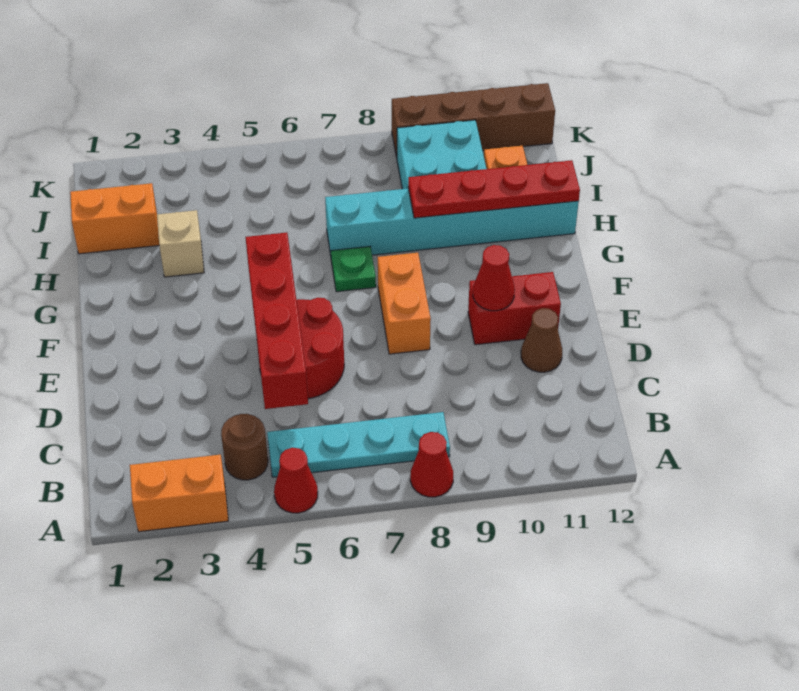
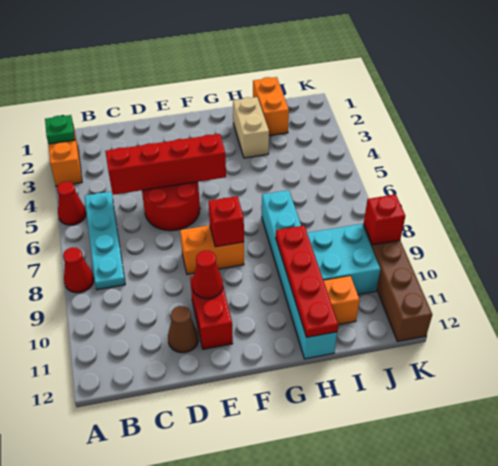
brown round brick B4 level 1 -> none
none -> red brick F8 level 2
green plate G7 level 1 -> green plate A2 level 2
tan brick H3 level 1 -> tan brick H2:H3 level 1
none -> red brick K9 level 2

